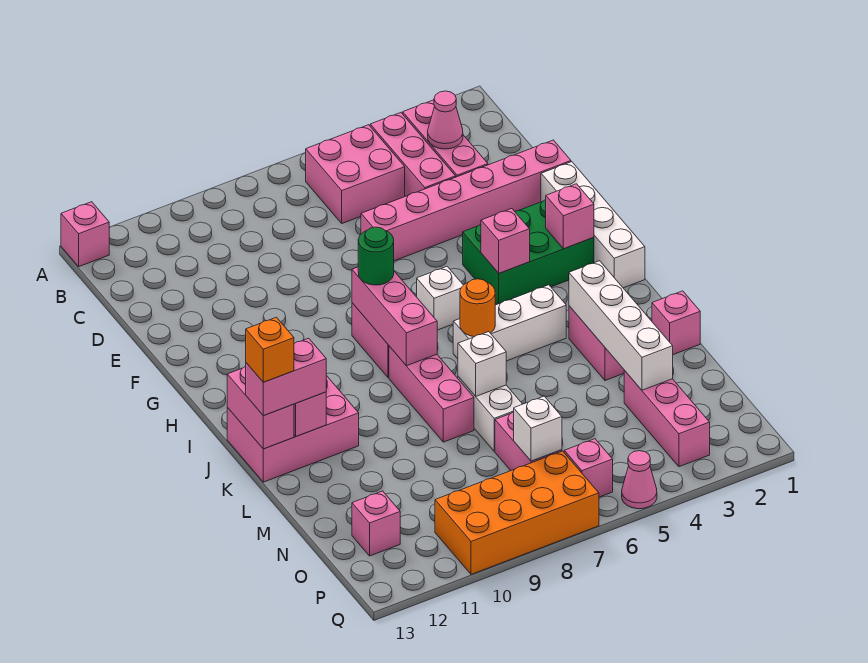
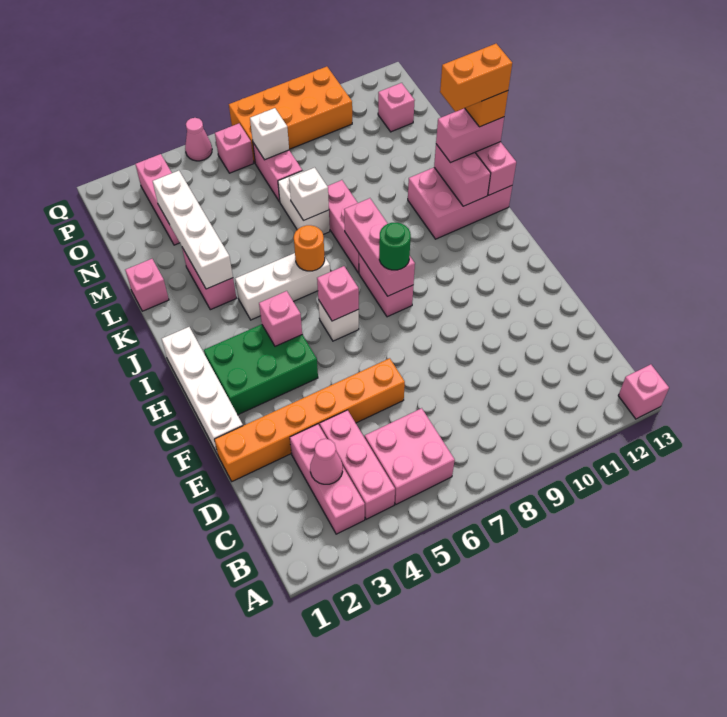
pink brick E1:E6 level 1 -> orange brick E1:E6 level 1
pink brick H2 level 2 -> pink brick H6 level 2
none -> orange brick K12:K13 level 5

